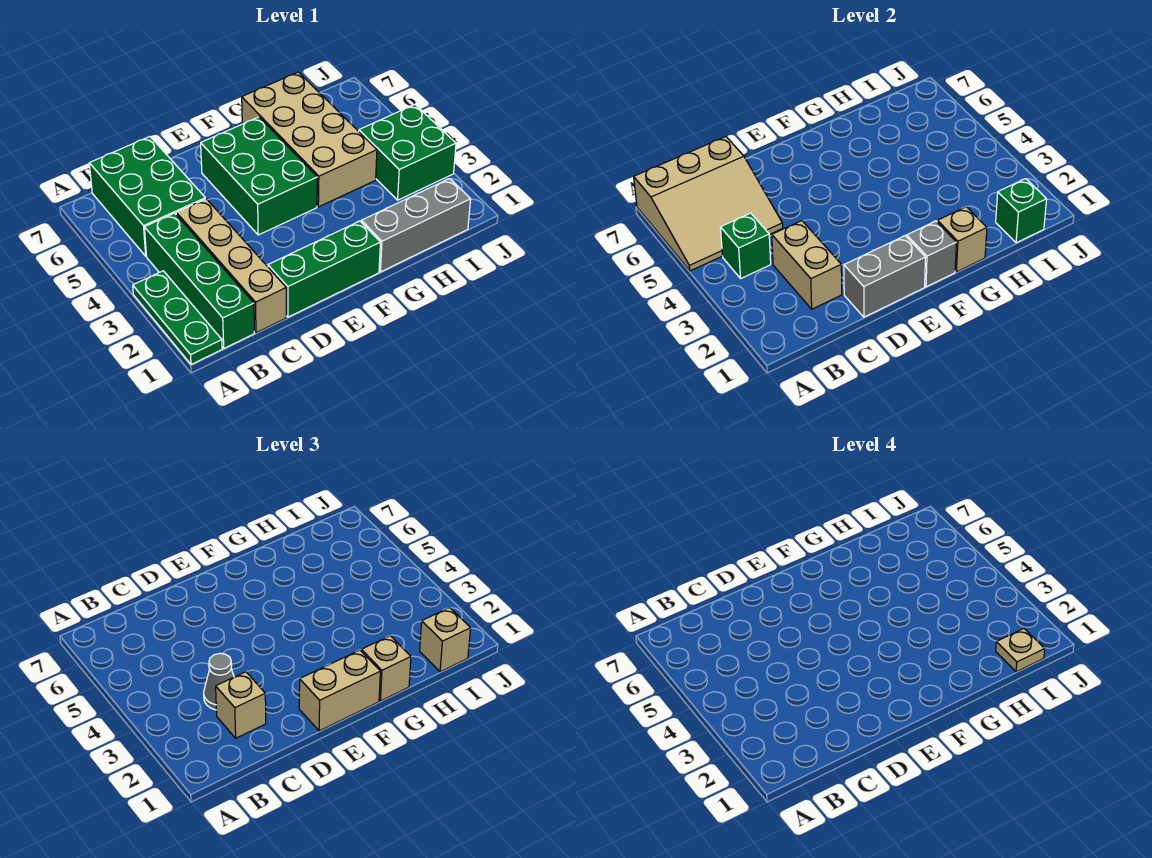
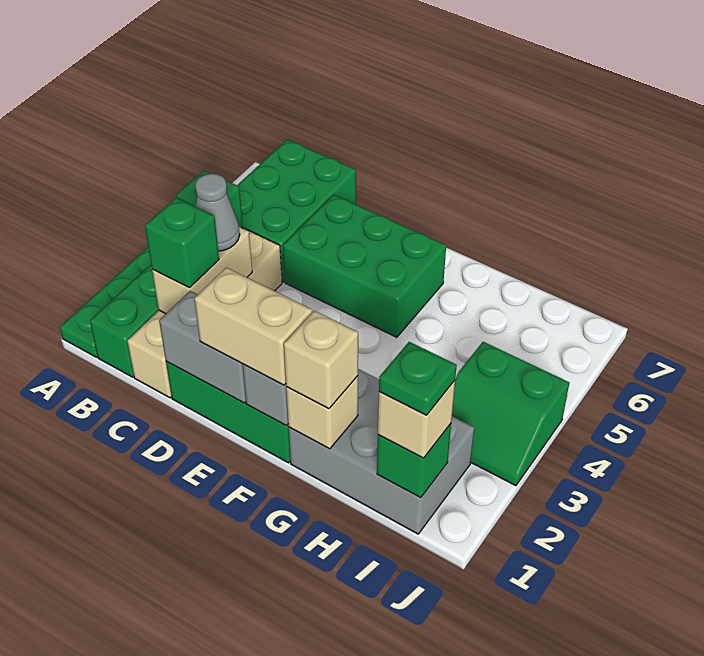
tan slope A5:C7 level 2 top 7 -> none
tan brick C2 level 3 -> green brick C2 level 3
green brick E4:F6 level 1 -> green brick D5:F6 level 1
grey brick G1:I1 level 1 -> grey brick G1:I2 level 1
tan brick G4:H7 level 1 -> none
tan plate I1 level 4 -> green plate I1 level 4
green brick I3:J4 level 1 -> green slope I3:J4 level 1 top 4

